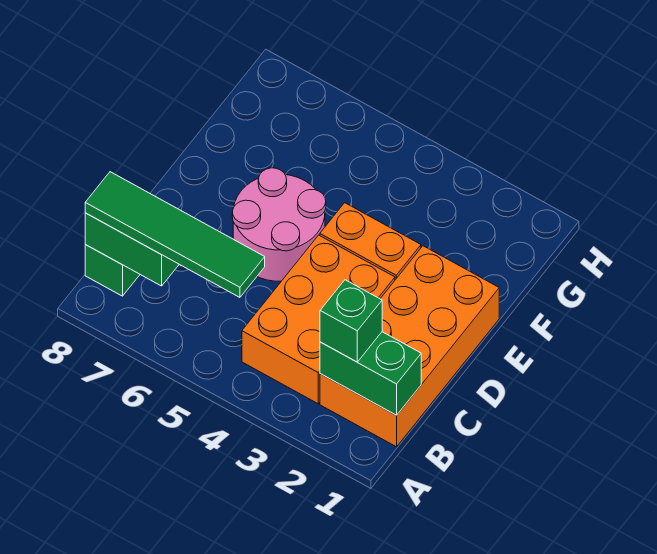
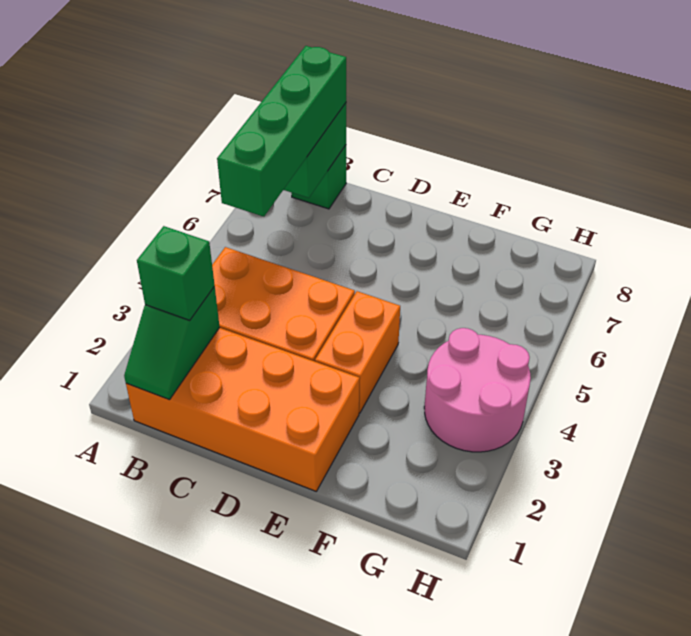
green brick B1:B2 level 2 -> green slope B1:B2 level 2 top 2
green tile B5:B8 level 3 -> green brick B5:B8 level 3
pink round brick D5:E6 level 1 -> pink round brick G3:H4 level 1

